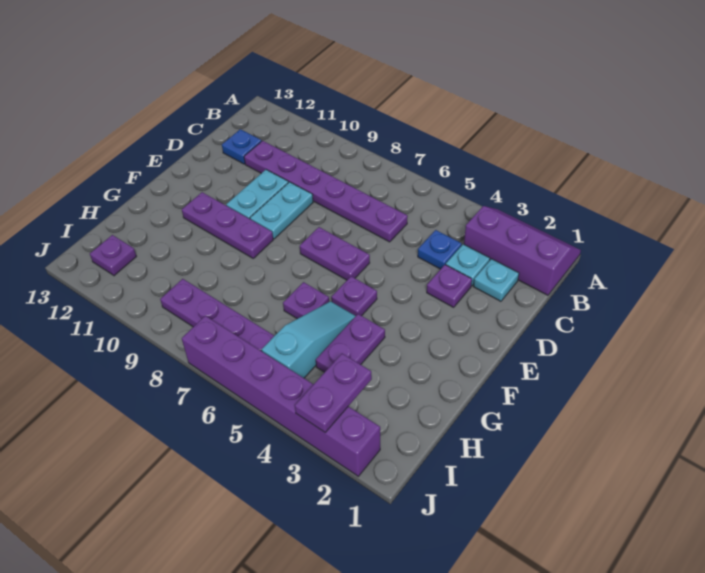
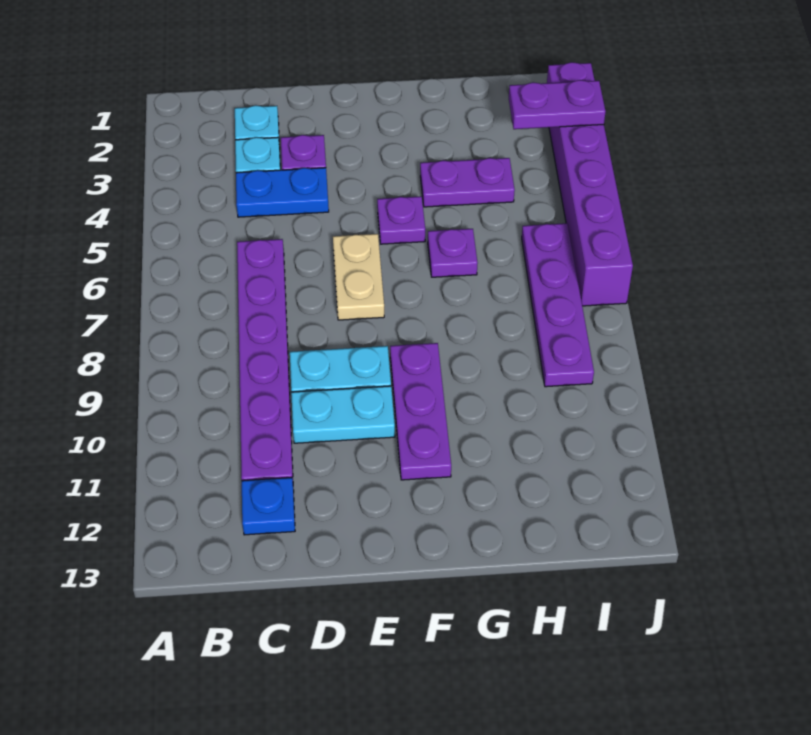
purple slope A1:B3 level 1 top B -> none
blue plate C4 level 1 -> blue plate C4:D4 level 1
purple plate E6:E7 level 1 -> tan plate E6:E7 level 1
cyan slope G5:I5 level 1 top I -> none
purple plate I12 level 1 -> none

